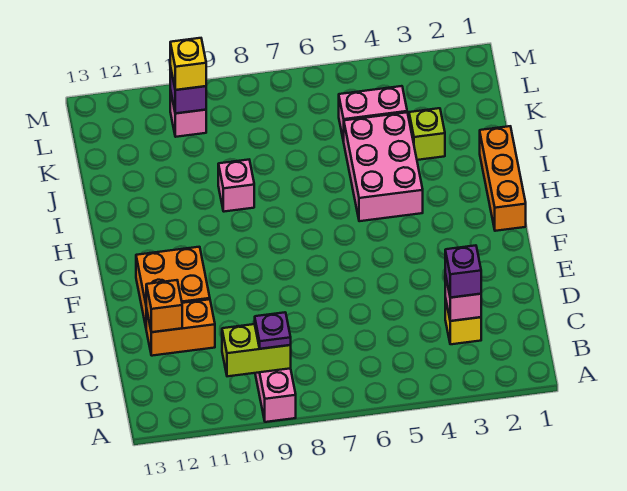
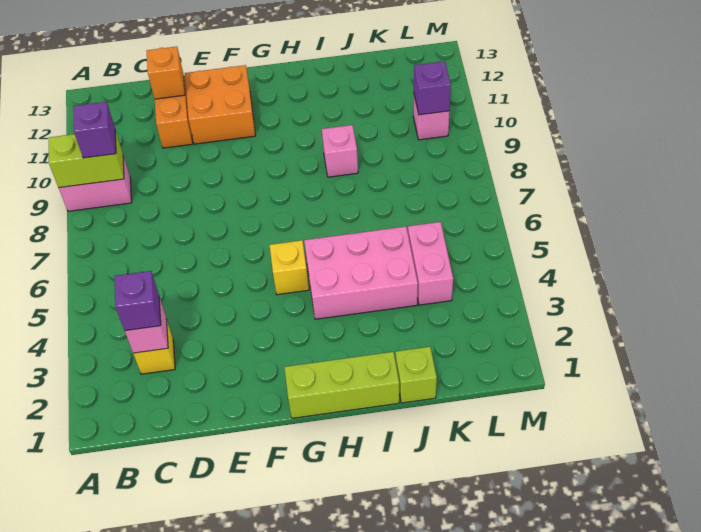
lime brick B9:B10 level 2 -> lime brick A9:B9 level 2
purple plate B9 level 3 -> purple brick B9 level 3
orange brick G1:I1 level 1 -> lime brick G1:I1 level 1
lime brick J3 level 1 -> lime brick J1 level 1
yellow brick L10 level 3 -> yellow brick G5 level 1

